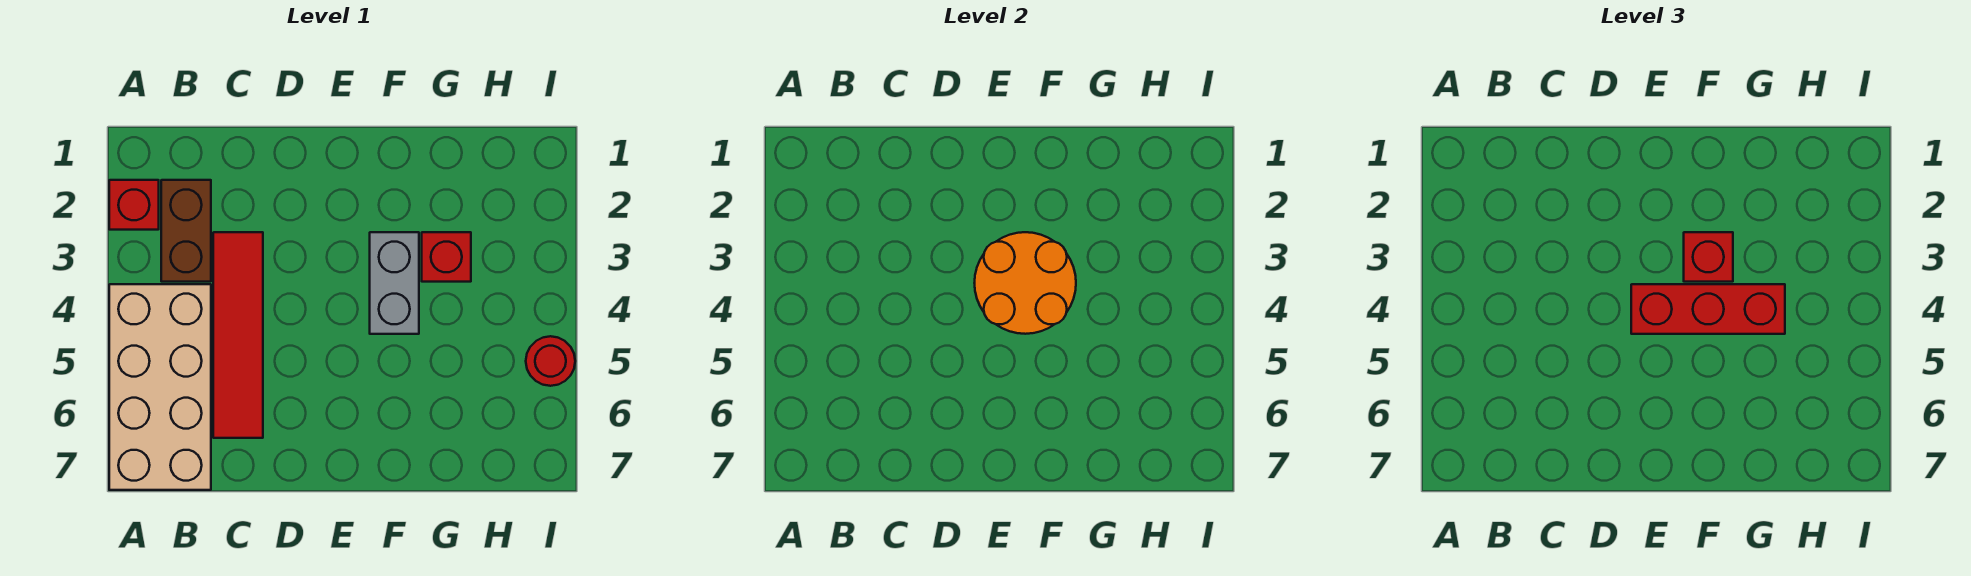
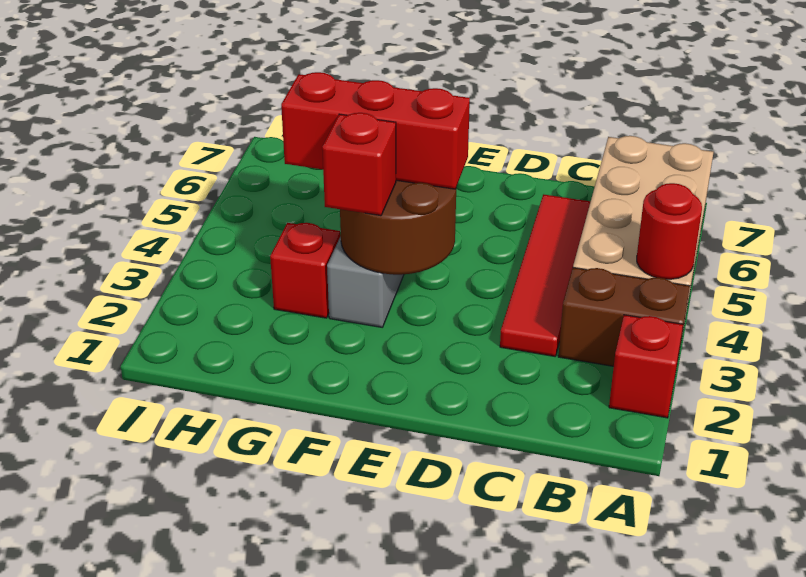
brown brick B2:B3 level 1 -> brown brick A3:B3 level 1
orange round brick E3:F4 level 2 -> brown round brick E3:F4 level 2
red round brick I5 level 1 -> red round brick A4 level 2

